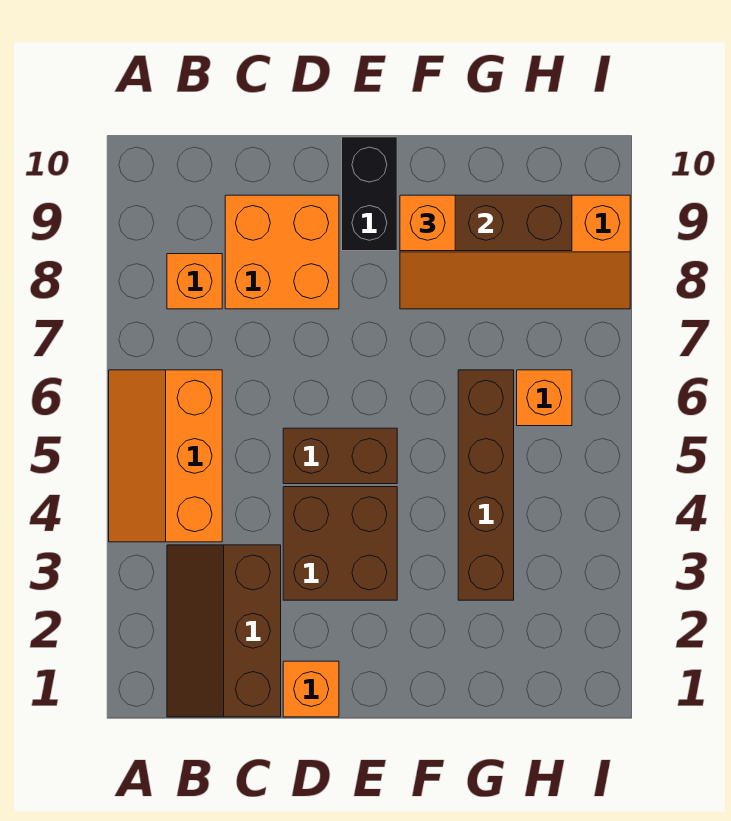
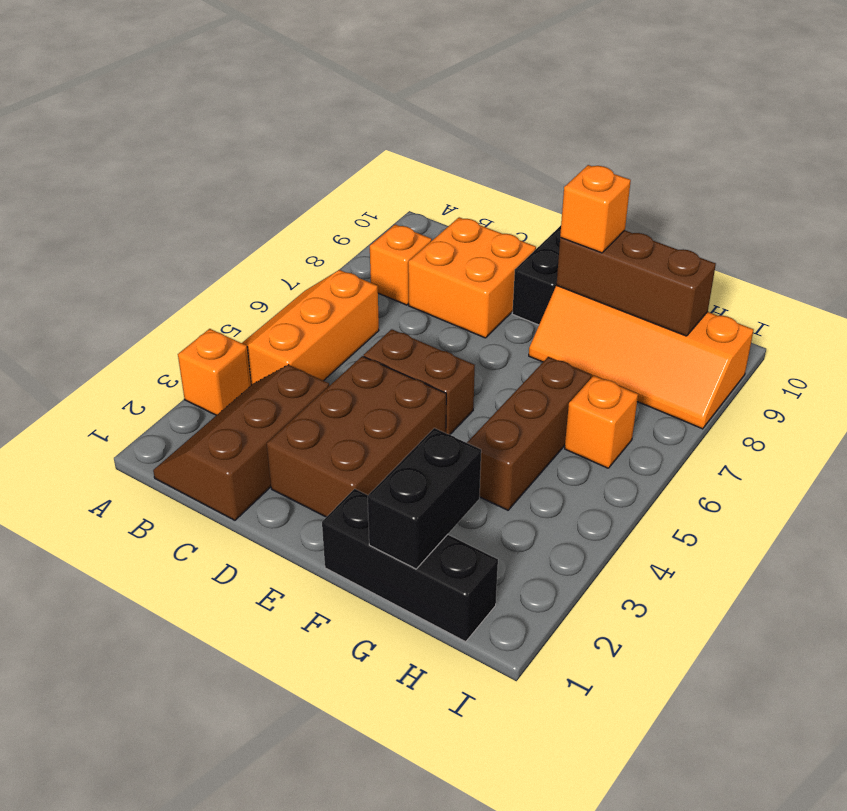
orange brick D1 level 1 -> orange brick A3 level 1
brown brick D3:E4 level 1 -> brown brick D2:E4 level 1
none -> black brick F1:H1 level 1
none -> black brick G1:G2 level 2
brown brick G3:G6 level 1 -> brown brick G4:G6 level 1

